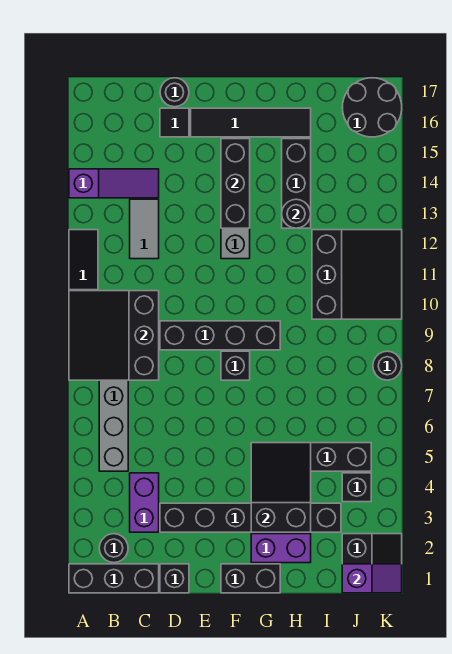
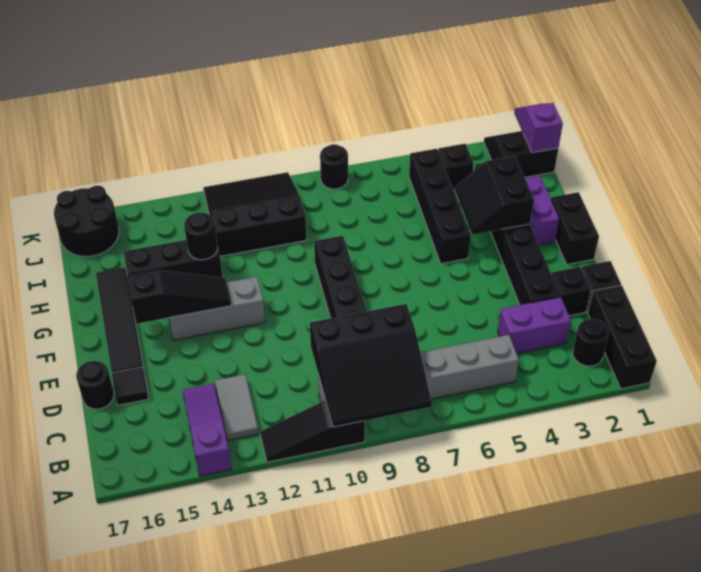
grey tile C12:C13 level 1 -> grey tile B13:C13 level 1
black brick F8 level 1 -> black brick D2 level 1
black brick F13:F15 level 2 -> black slope F13:F15 level 2 top 15
black slope G3:H5 level 2 top 3 -> black slope G3:H4 level 2 top 3

